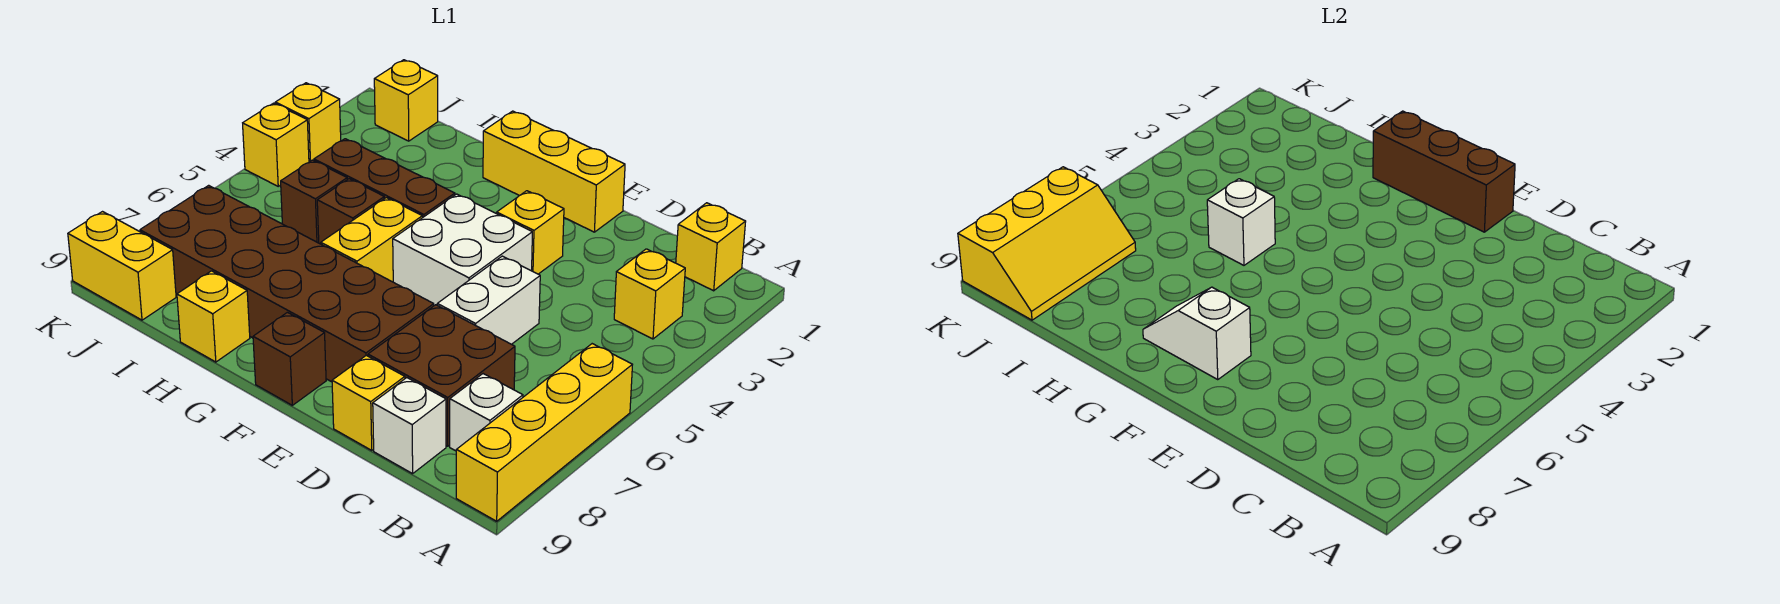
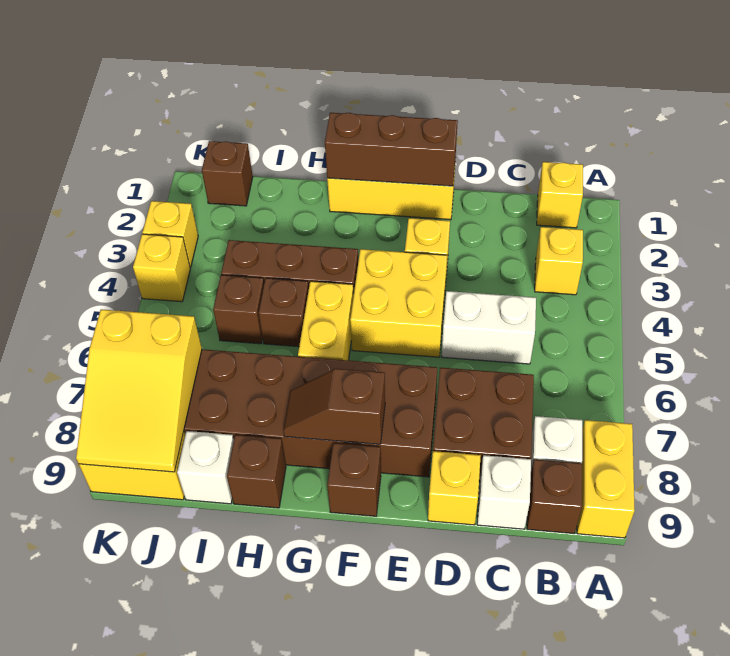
yellow brick A6:A9 level 1 -> yellow brick A8:A9 level 1
none -> brown brick B9 level 1
white brick D5:D6 level 1 -> white brick C5:D5 level 1
white brick E4:F5 level 1 -> yellow brick E4:F5 level 1
white slope F8:G8 level 2 top F -> brown slope F8:G8 level 2 top F
white brick H5 level 2 -> white brick I9 level 1
yellow brick H9 level 1 -> brown brick H9 level 1
yellow brick J1 level 1 -> brown brick J1 level 1
yellow slope J7:K9 level 2 top K -> yellow slope J7:K9 level 2 top 7

